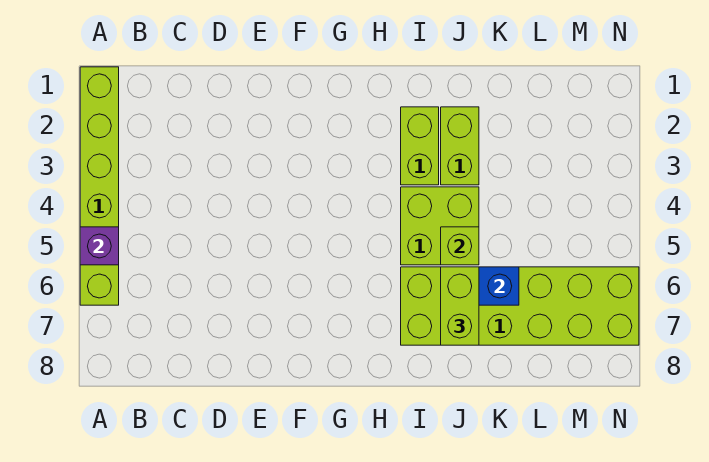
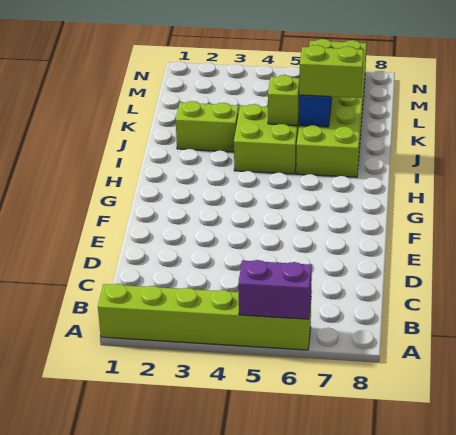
purple brick A5 level 2 -> purple brick A5:A6 level 2
lime brick I2:I3 level 1 -> none

